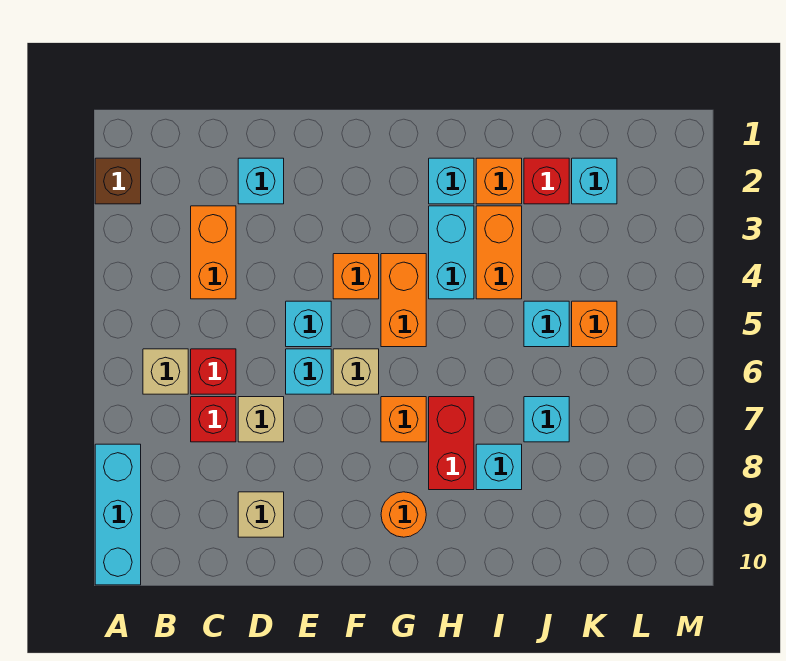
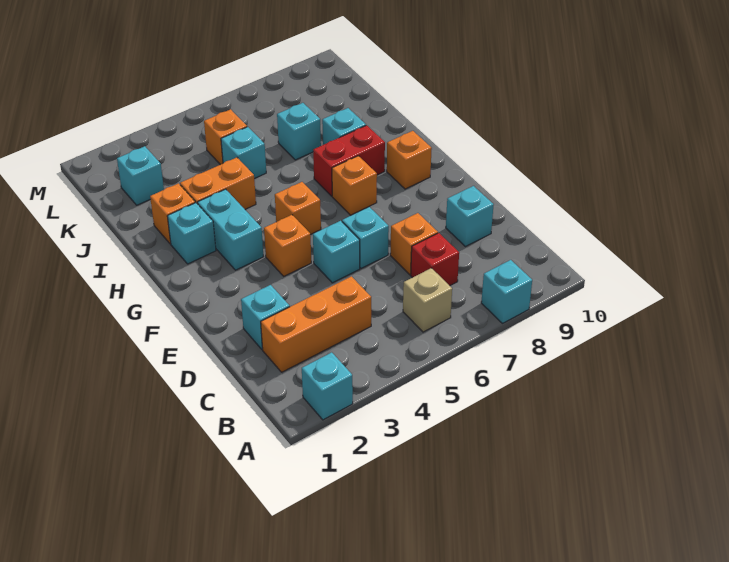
brown brick A2 level 1 -> cyan brick A2 level 1
cyan brick A8:A10 level 1 -> cyan brick A8 level 1
orange brick C3:C4 level 1 -> orange brick C2:C4 level 1
red brick C6 level 1 -> none
tan brick D7 level 1 -> orange brick D7 level 1
tan brick D9 level 1 -> cyan brick D9 level 1
tan brick F6 level 1 -> none
orange brick G4:G5 level 1 -> orange brick G5 level 1
orange round brick G9 level 1 -> orange brick G9 level 1
cyan brick H3:H4 level 1 -> cyan brick G3:H3 level 1
red brick J2 level 1 -> none

